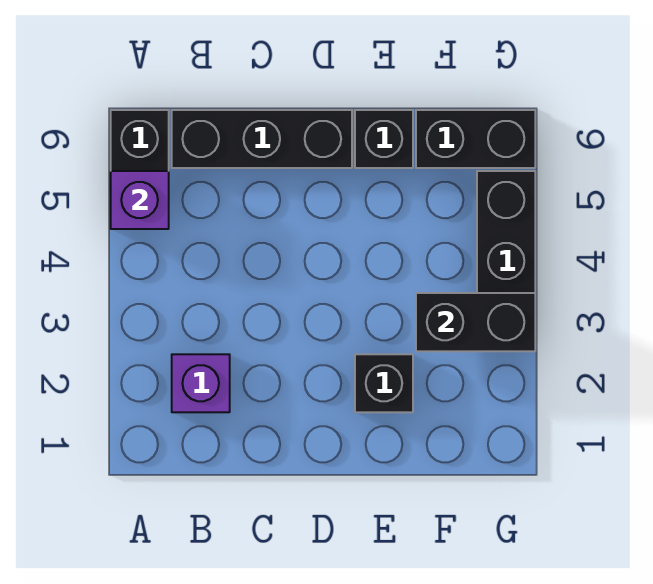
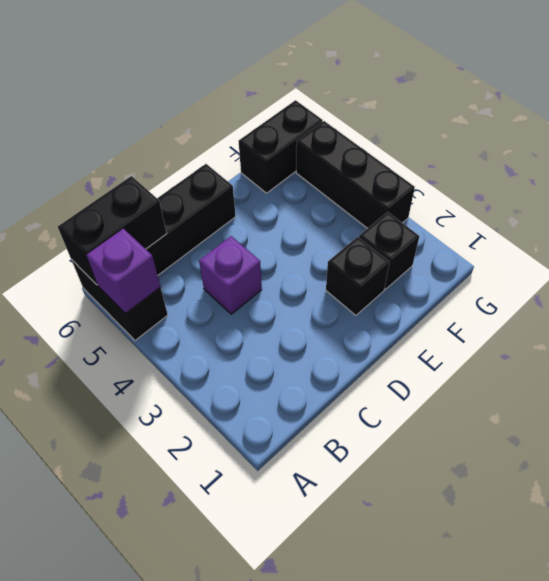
purple brick B2 level 1 -> purple brick C4 level 1
black brick E6 level 1 -> black brick F2 level 1
black brick F3:G3 level 2 -> black brick A6:B6 level 2

